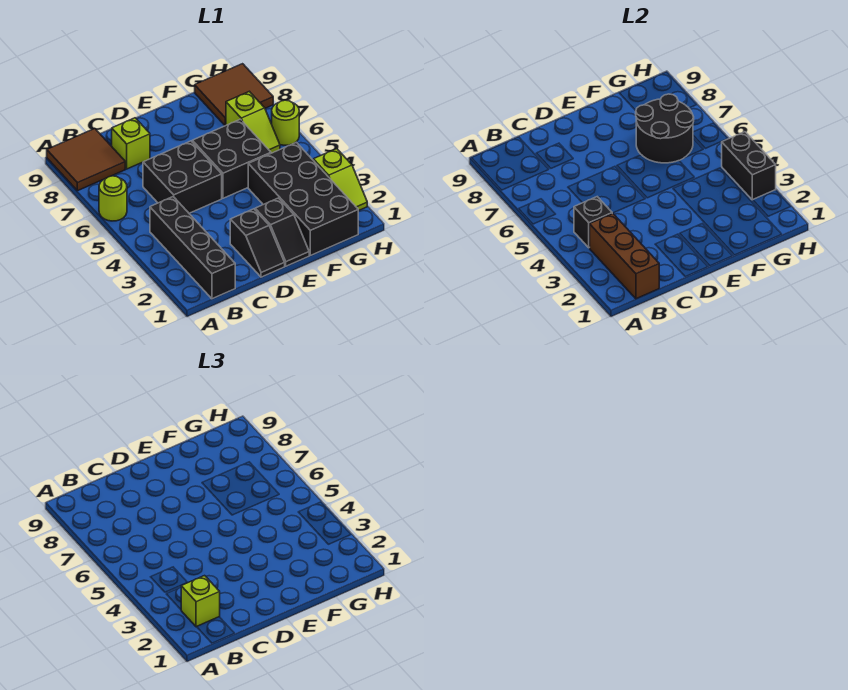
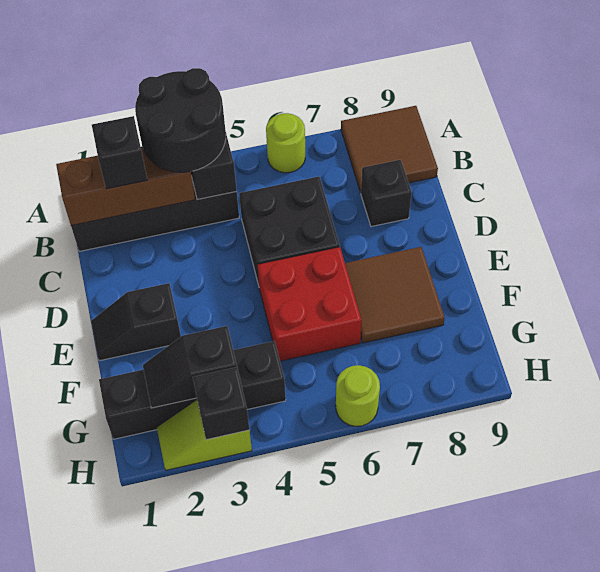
lime brick B2 level 3 -> black brick B2 level 3
lime brick C8 level 1 -> black brick C8 level 1
black slope D1:D2 level 1 top 2 -> black slope G2:G3 level 2 top 3
black brick E5:F6 level 1 -> red brick E5:F6 level 1
black brick F1:G4 level 1 -> black brick G1:G4 level 1
black round brick F6:G7 level 2 -> black round brick A3:B4 level 3
lime slope G6:G7 level 1 top 7 -> none
brown tile G8:H9 level 1 -> brown tile E7:F8 level 1
black brick H3:H4 level 2 -> black brick H3 level 2

